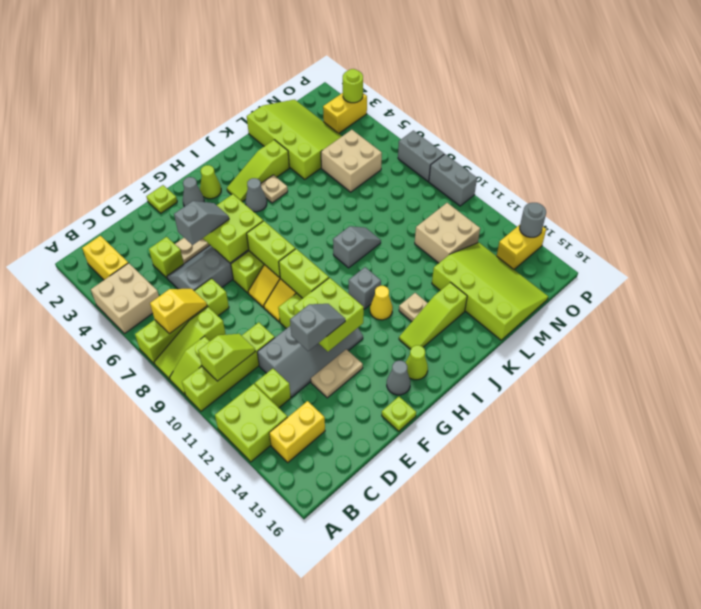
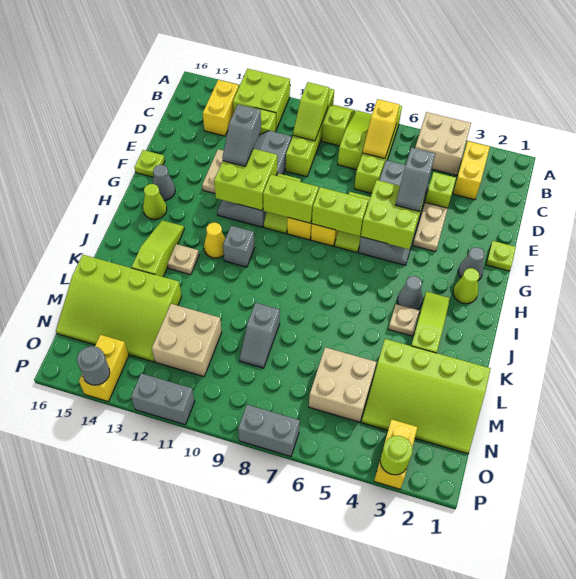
yellow brick B2:B3 level 1 -> yellow brick B3:C3 level 1
grey slope J9:K9 level 1 top J -> grey slope L9:M9 level 1 top L
grey brick P9:P10 level 1 -> grey brick P11:P12 level 1

